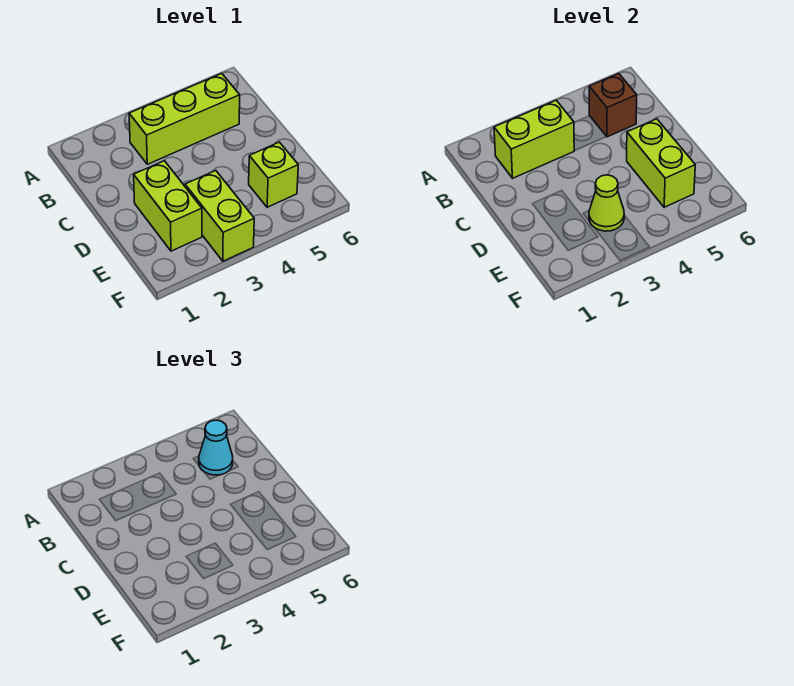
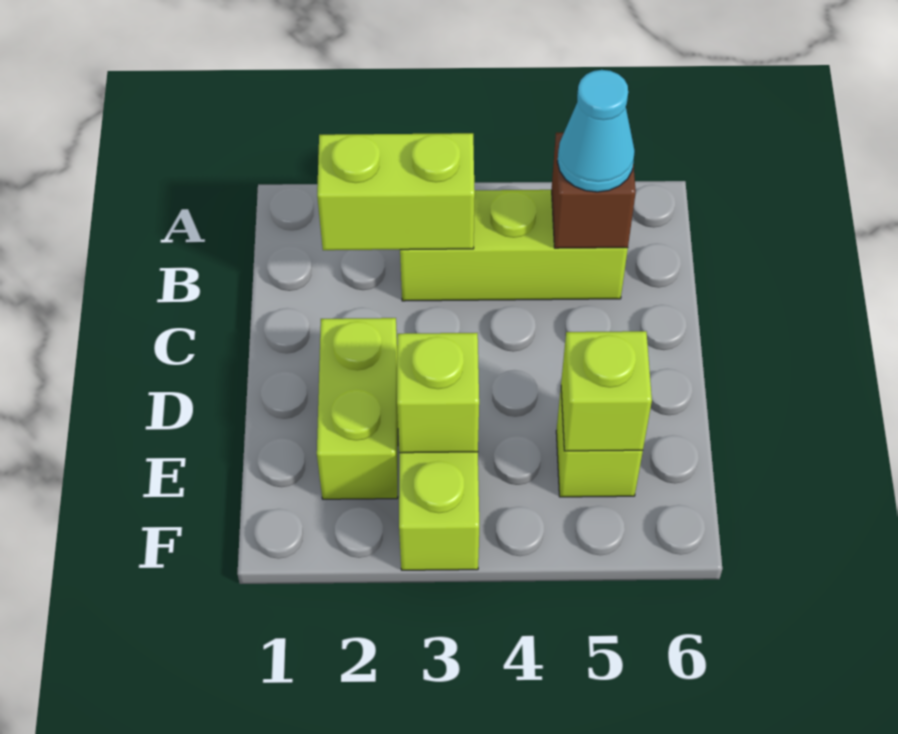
lime brick D5:E5 level 2 -> lime brick E5 level 2
lime cone E3 level 2 -> lime brick E3 level 2

